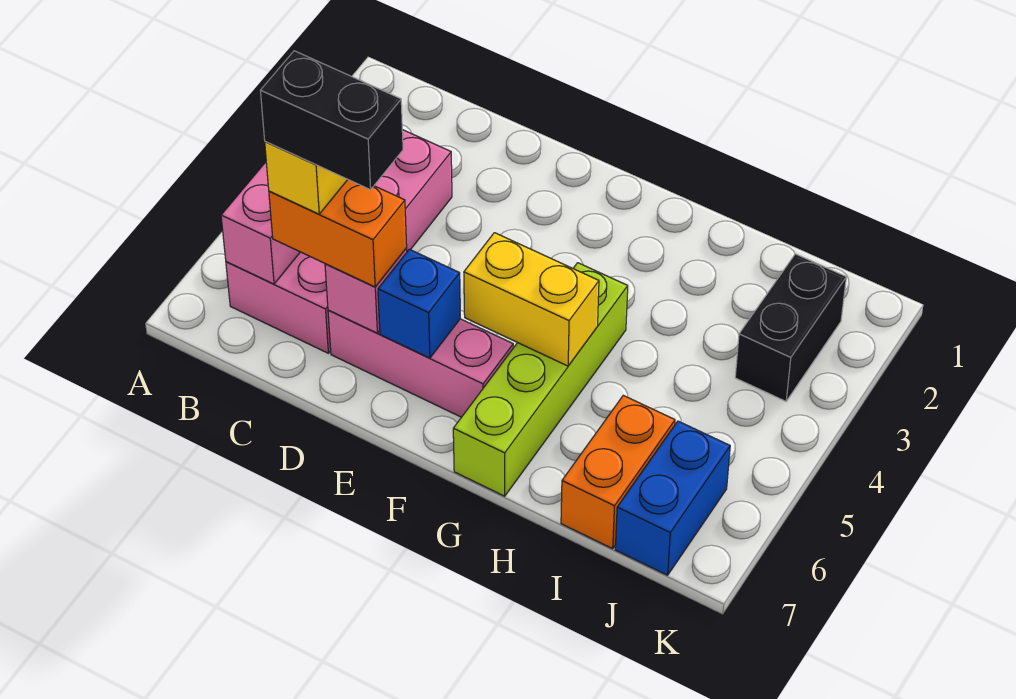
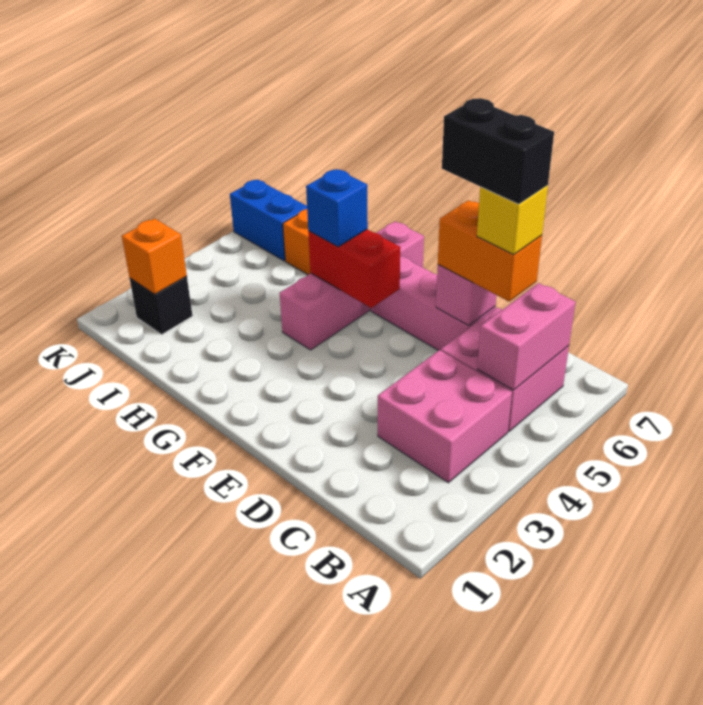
blue brick E6 level 2 -> blue brick G5 level 3
yellow brick F5:G5 level 2 -> red brick F5:G5 level 2
lime brick G4:G7 level 1 -> pink brick G4:G7 level 1
black brick J2:J3 level 1 -> black brick J2 level 1
none -> orange brick J2 level 2
blue brick J6:J7 level 1 -> blue brick J6:K6 level 1

